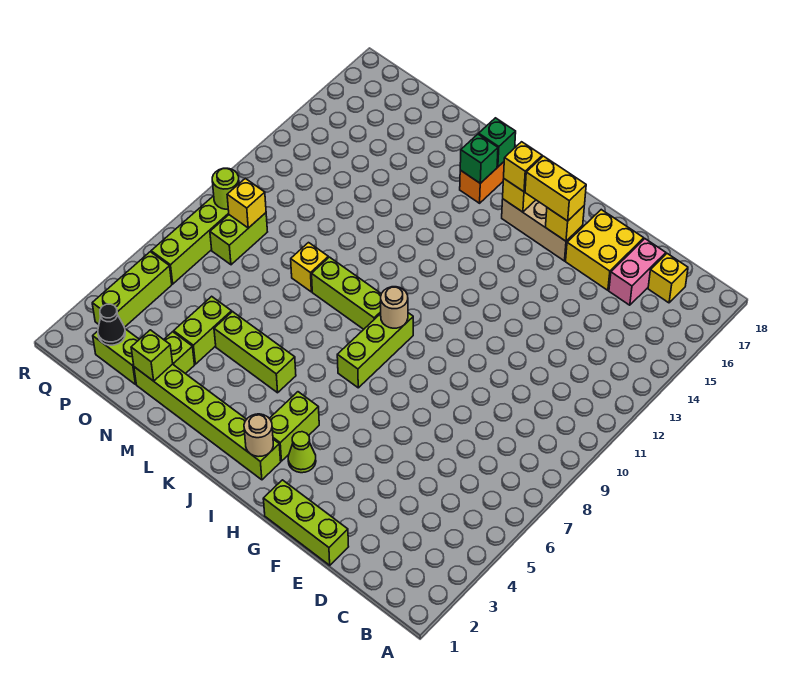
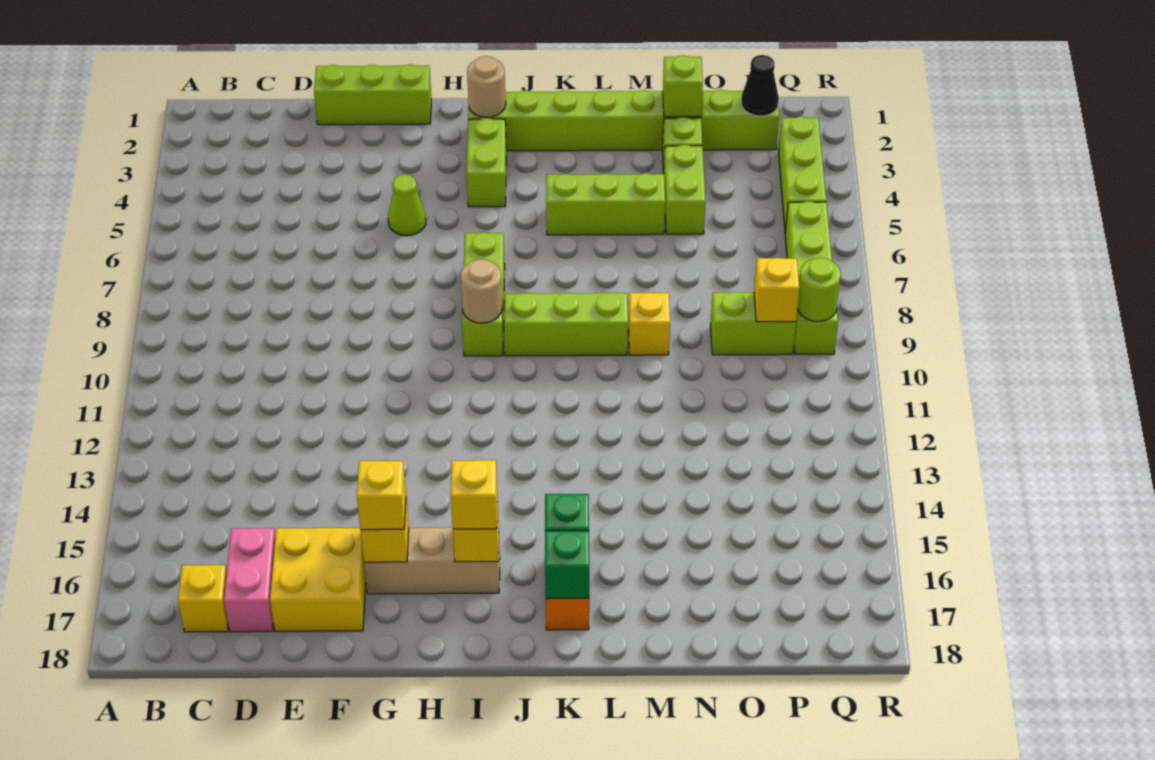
yellow brick G16:H16 level 3 -> yellow brick G16 level 3
lime cone H3 level 1 -> lime cone G5 level 1
lime brick P8:P9 level 1 -> lime brick O9:P9 level 1

